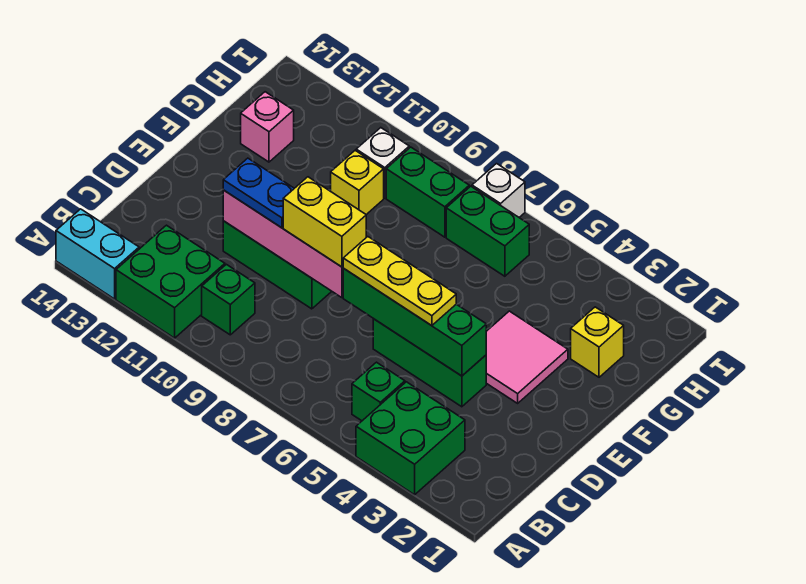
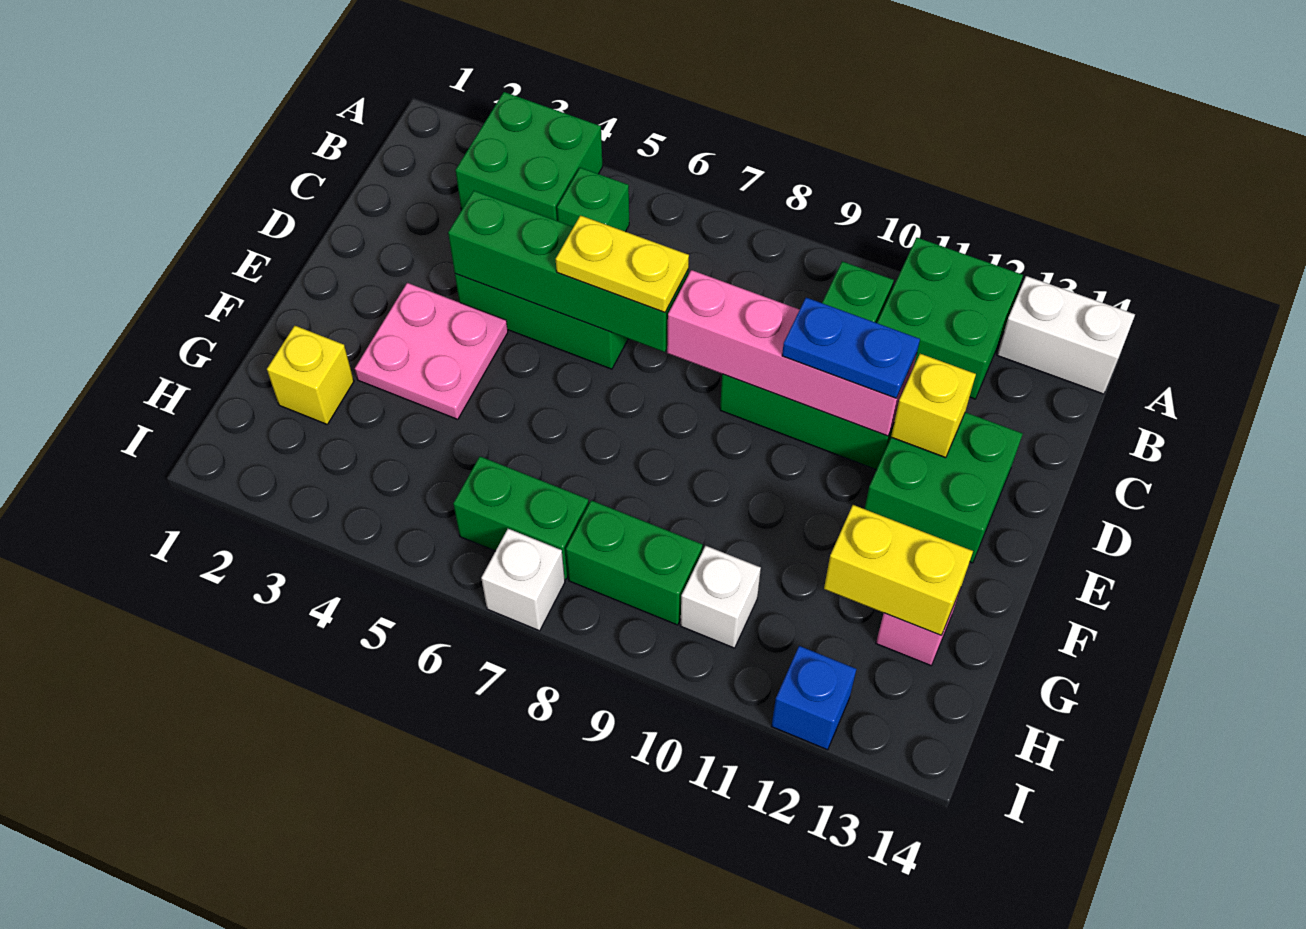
cyan brick A13:A14 level 1 -> white brick A13:A14 level 1
yellow plate D5:D7 level 3 -> yellow plate D6:D7 level 3
yellow brick D8:D9 level 3 -> yellow brick G12:G13 level 2
none -> green brick D12:E13 level 1
pink tile E3:F4 level 1 -> pink plate E3:F4 level 1
yellow brick G10 level 1 -> yellow brick D12 level 2
none -> blue brick I12 level 1

